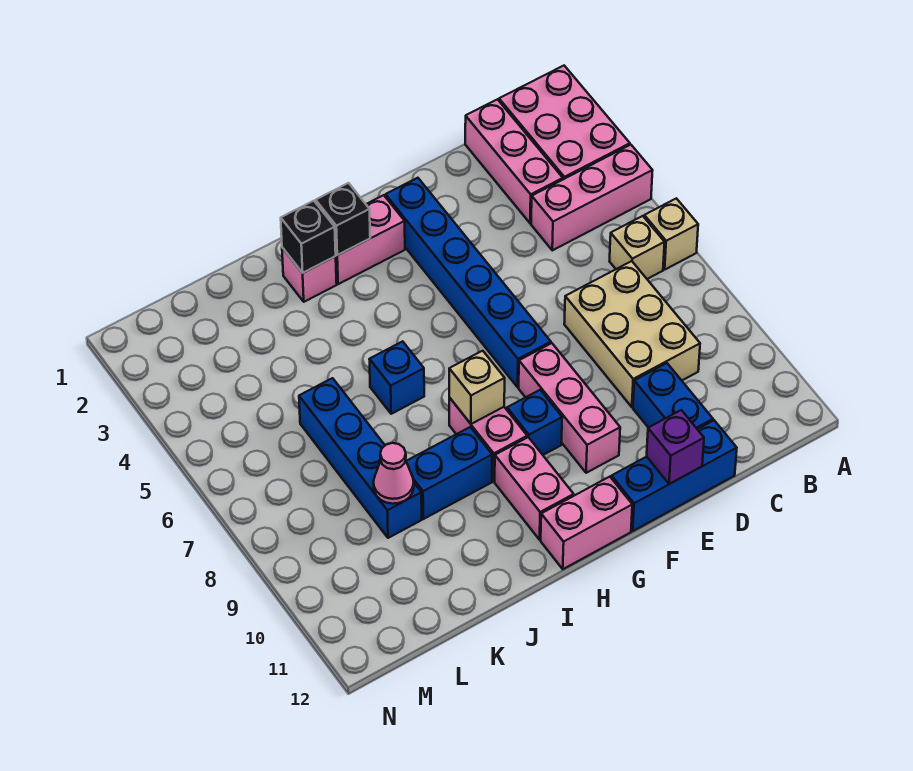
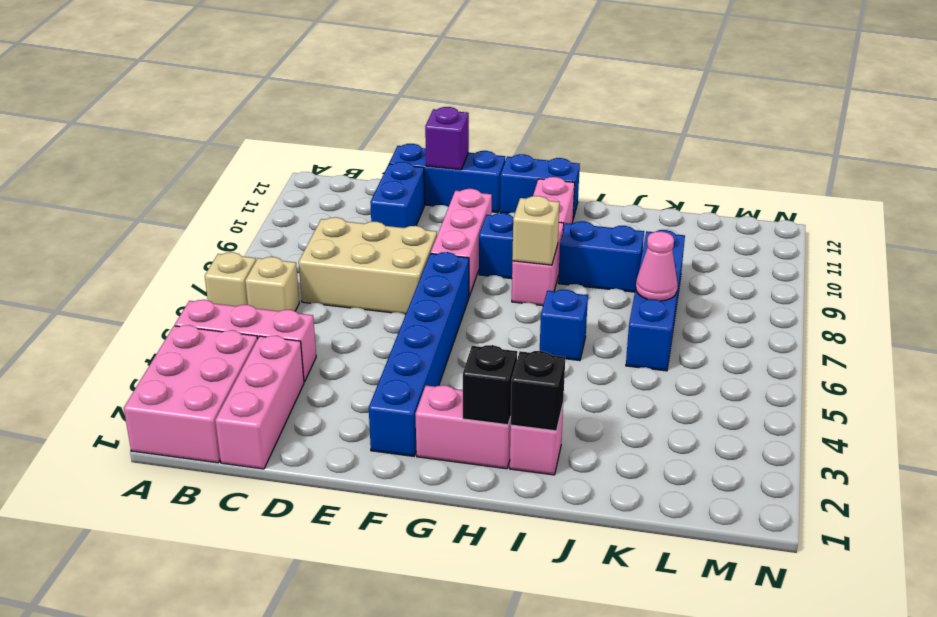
tan brick C7:D9 level 1 -> tan brick C7:E8 level 1
pink brick G12:H12 level 1 -> blue brick G12:H12 level 1
pink cone K9 level 2 -> pink cone K7 level 2

